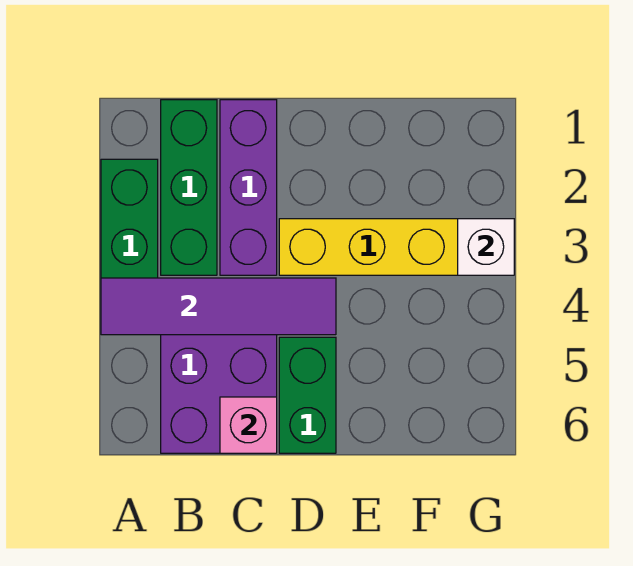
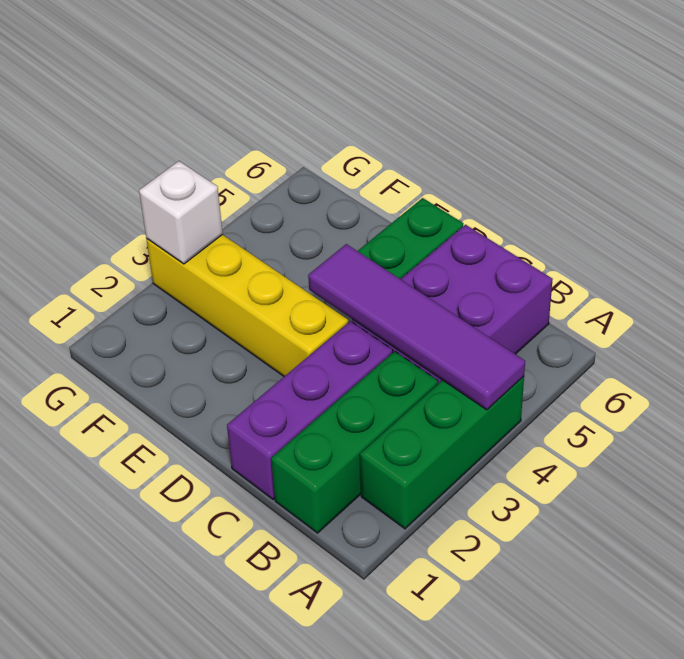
pink brick C6 level 2 -> none

